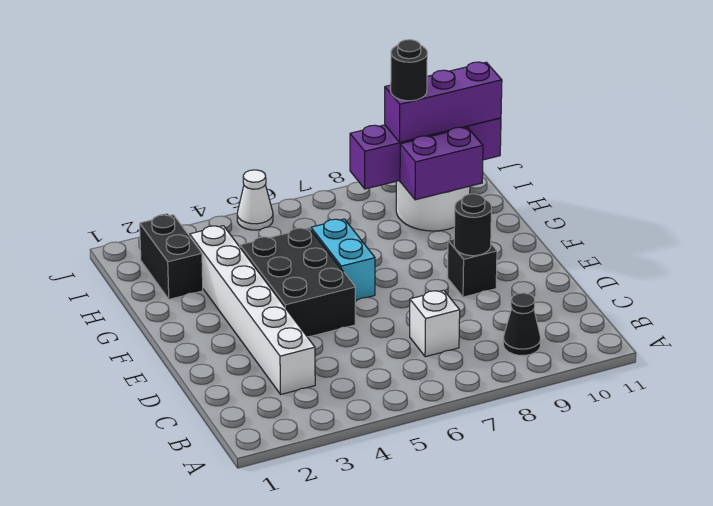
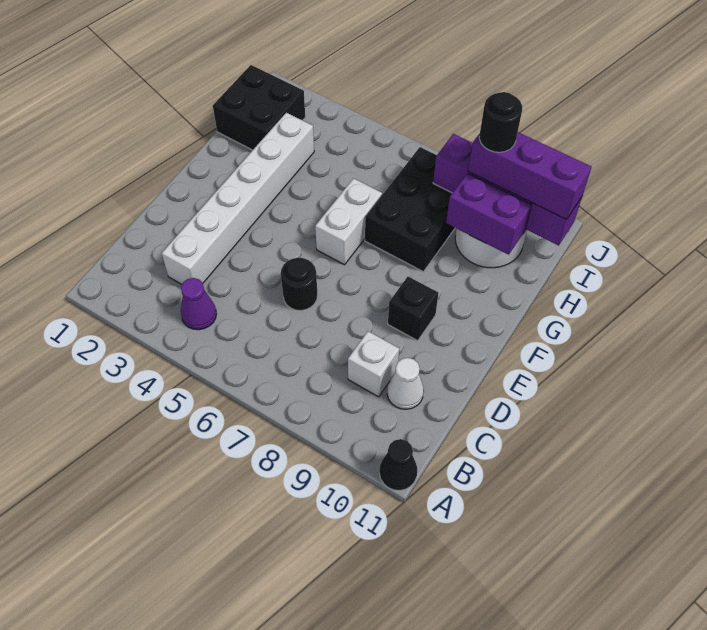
none -> purple cone B4 level 1
black cone B9 level 1 -> black cone A11 level 1
white brick C7 level 1 -> white brick C9 level 1
black brick E4:G5 level 1 -> black brick G7:I8 level 1
black round brick E9 level 2 -> black round brick D6 level 1
cyan brick F6:G6 level 1 -> white brick F6:G6 level 1
black brick H2:I2 level 1 -> black brick H1:I2 level 1
white cone J5 level 1 -> white cone C10 level 1

